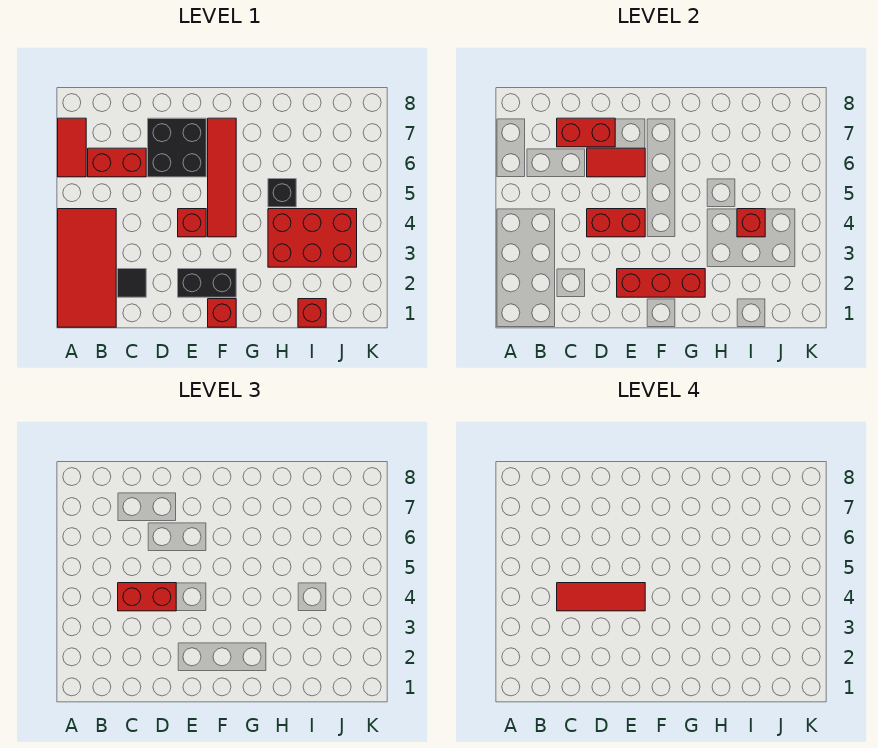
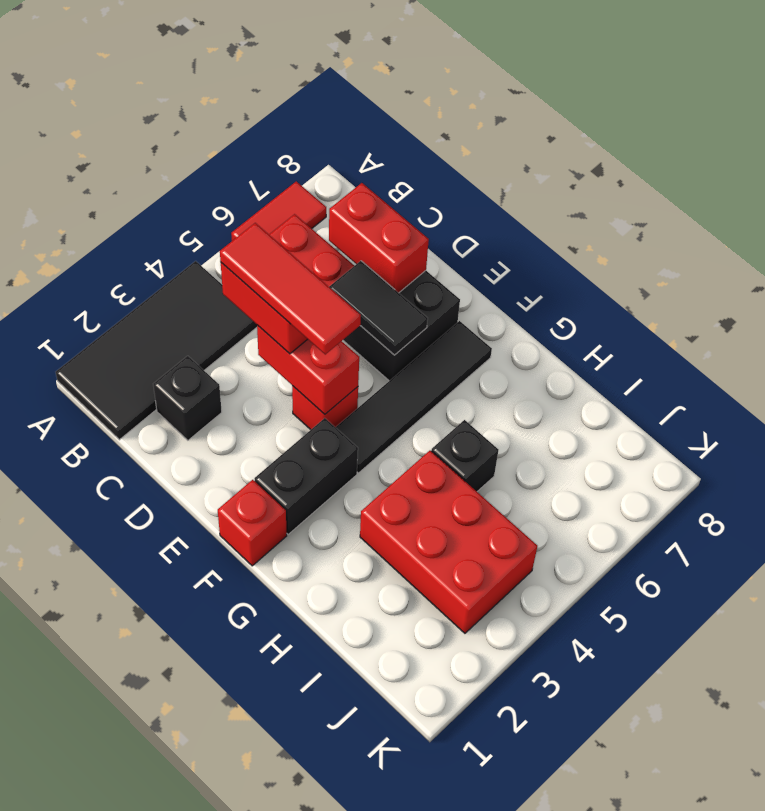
red tile A1:B4 level 1 -> black tile A1:B4 level 1
black tile C2 level 1 -> black brick C2 level 1
red tile D6:E6 level 2 -> black tile D6:E6 level 2
black brick E2:F2 level 1 -> black brick F2:F3 level 1
red brick E2:G2 level 2 -> none
red tile F4:F7 level 1 -> black tile F4:F7 level 1
red brick I1 level 1 -> none
red brick I4 level 2 -> none

